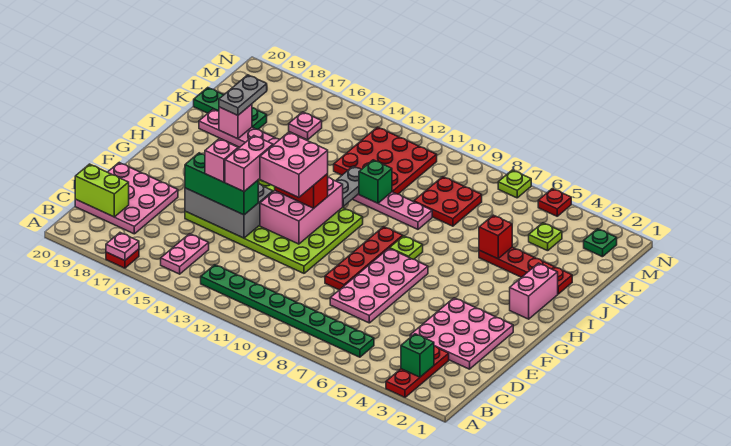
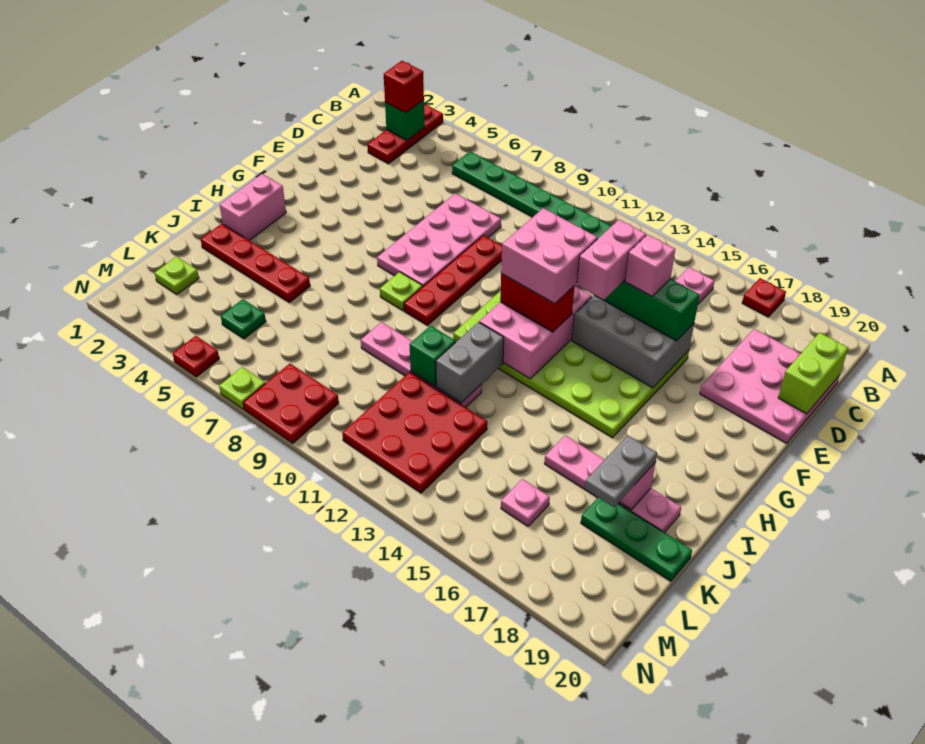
pink plate A17 level 2 -> none
lime brick C19:C20 level 2 -> lime brick C20:D20 level 2
pink plate D2:F4 level 1 -> none
grey plate I12:J12 level 2 -> grey brick I12:J12 level 2
red brick J5 level 2 -> red brick B3 level 3
red plate K8:L9 level 1 -> red plate M8:N9 level 1
lime plate L4 level 1 -> lime plate L2 level 1
green plate M2 level 1 -> green plate L5 level 1

